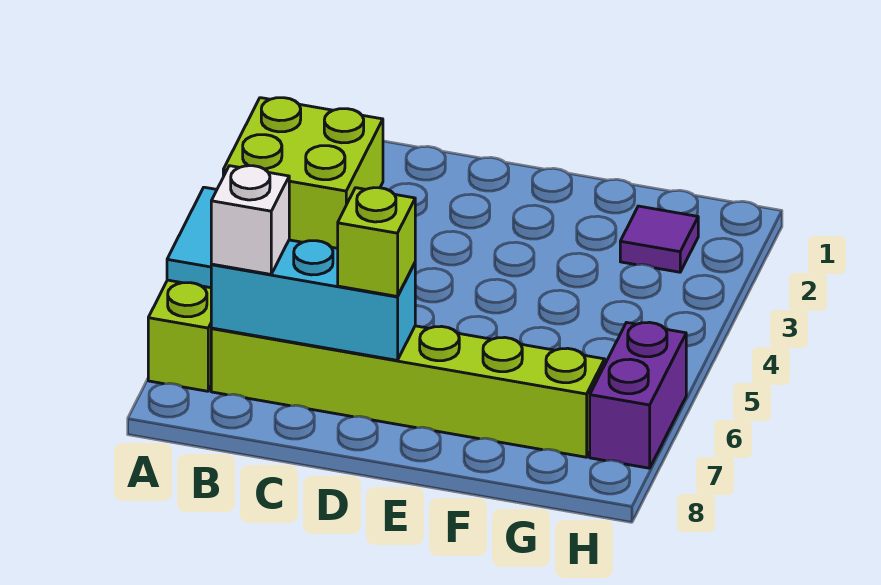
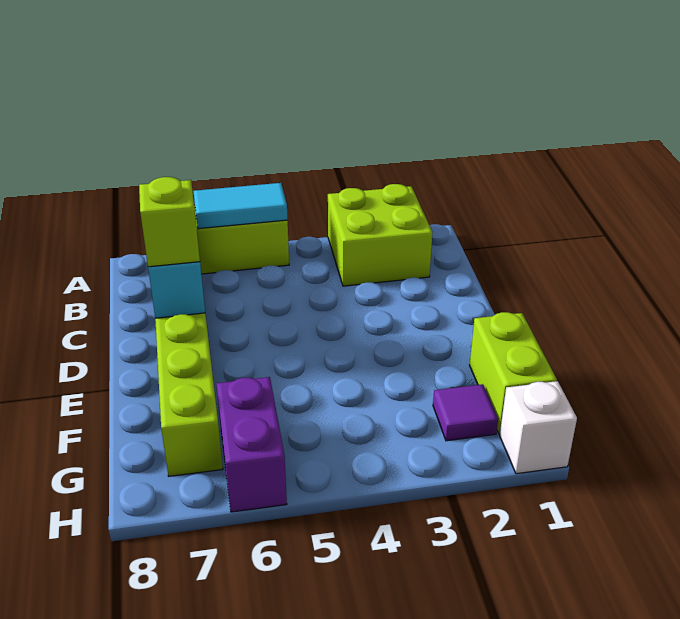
white brick B7 level 3 -> white brick H1 level 1
none -> lime brick F1:G1 level 1
purple brick H6:H7 level 1 -> purple brick G6:H6 level 1

